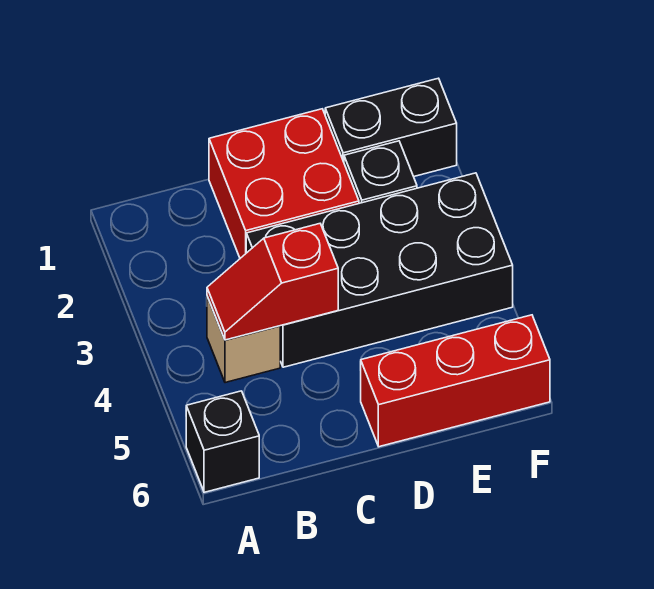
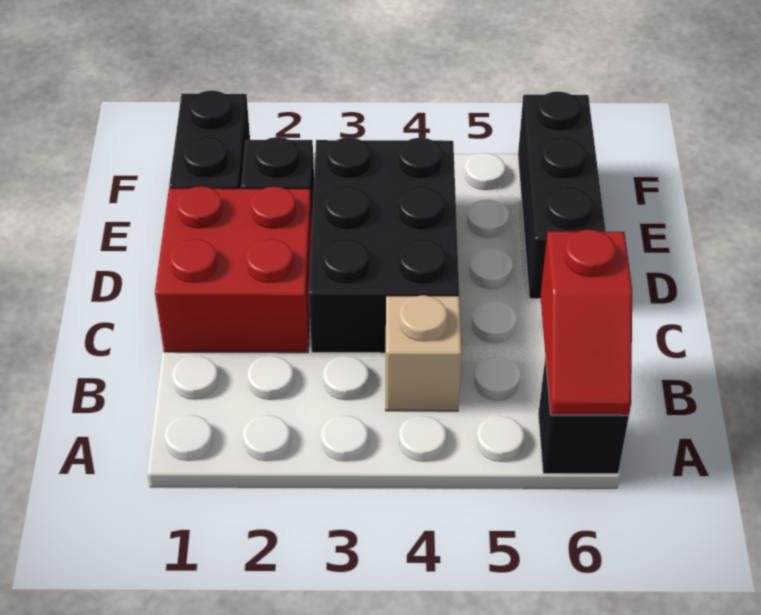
red slope B4:C4 level 2 top C -> red slope A6:B6 level 2 top B
black brick C3:F4 level 1 -> black brick C3:E4 level 1
red brick D6:F6 level 1 -> black brick D6:F6 level 1

